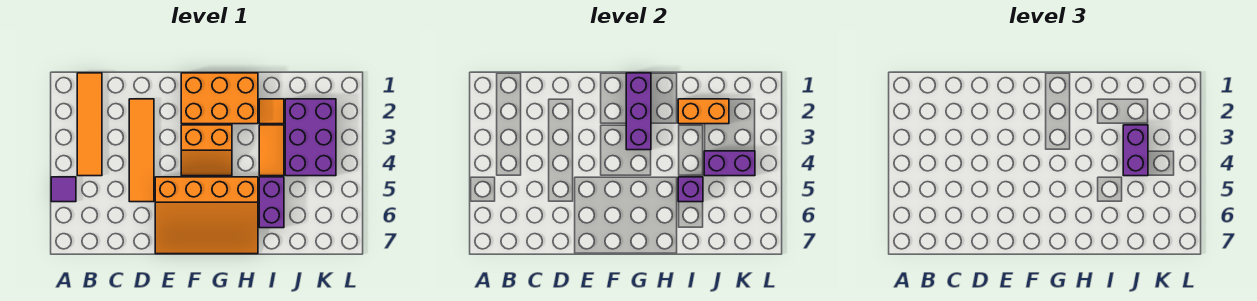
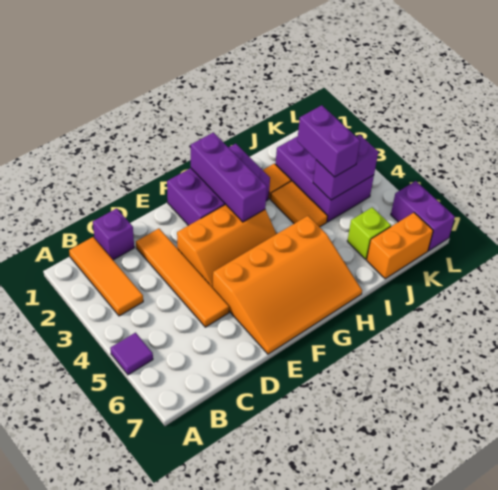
orange tile B1:B4 level 1 -> orange tile B1:B3 level 1
orange brick F1:H2 level 1 -> purple brick F1:H2 level 1
orange slope F3:G4 level 1 top 3 -> orange slope E3:G4 level 1 top 3
orange brick I2:J2 level 2 -> orange brick J7:K7 level 1
purple brick I5:I6 level 1 -> purple brick L6:L7 level 1
purple brick I5 level 2 -> purple brick C1 level 1
none -> lime brick J6 level 1

